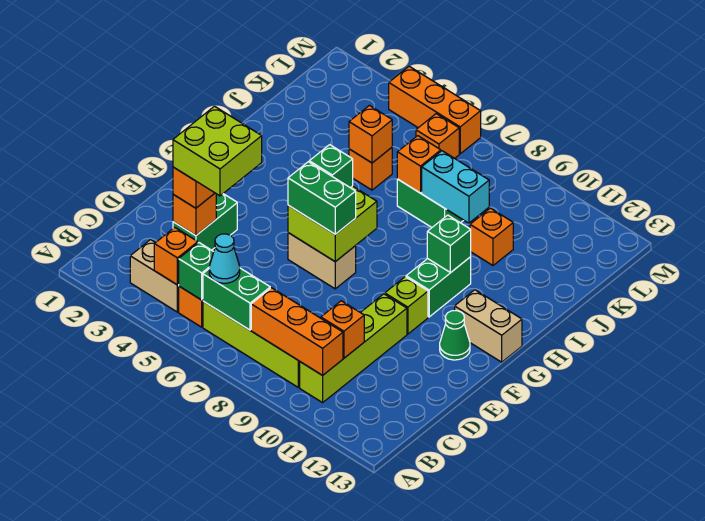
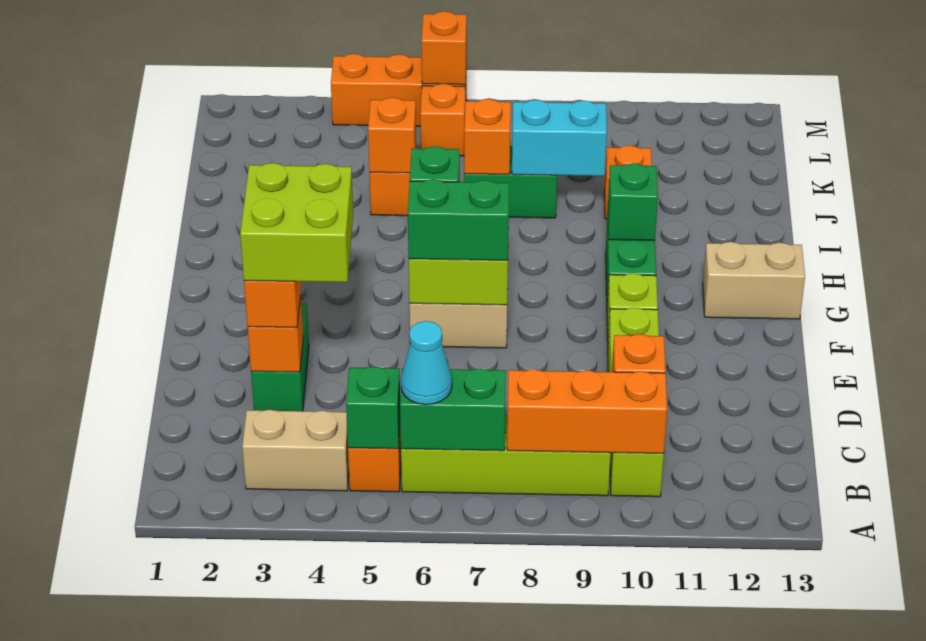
orange brick B4 level 2 -> orange brick M6 level 2
green cone F12 level 1 -> none

